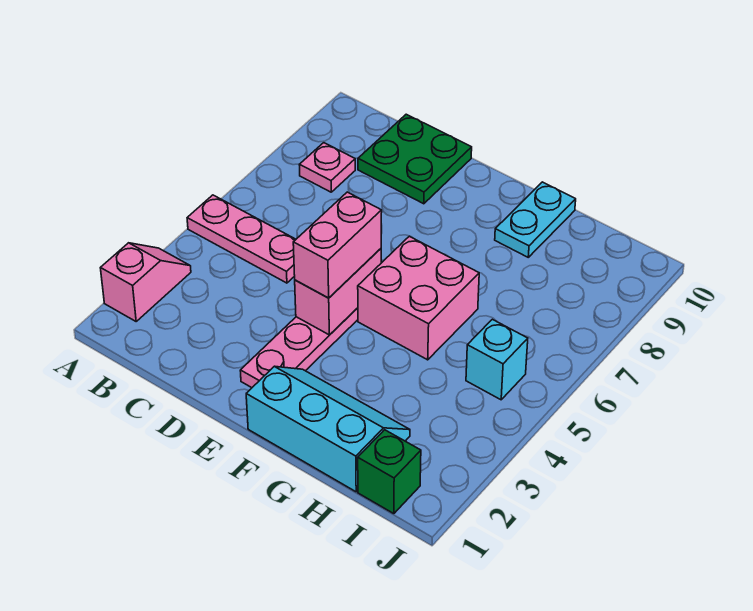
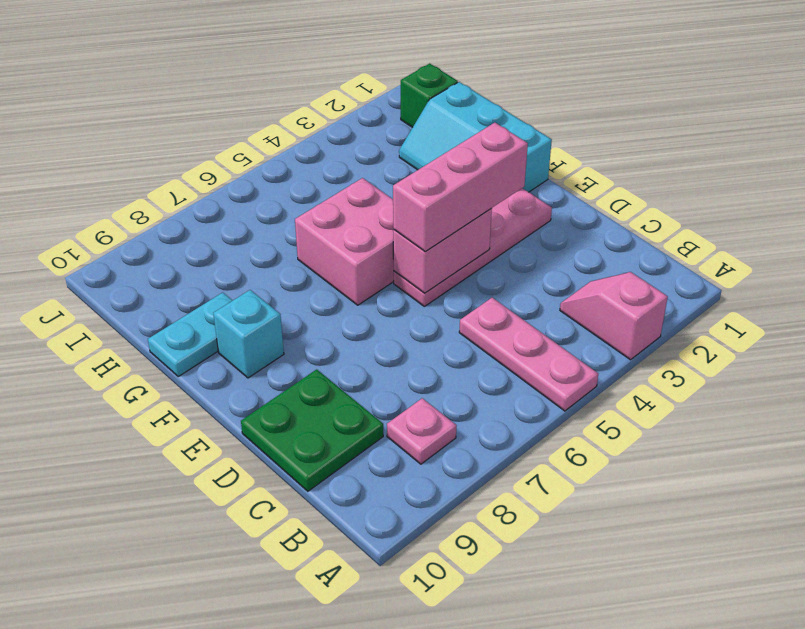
pink slope A2:A3 level 1 top 2 -> pink slope A3:B3 level 1 top A
pink brick E4:E5 level 3 -> pink brick E3:E5 level 3
cyan brick I5 level 1 -> cyan brick F9 level 1

